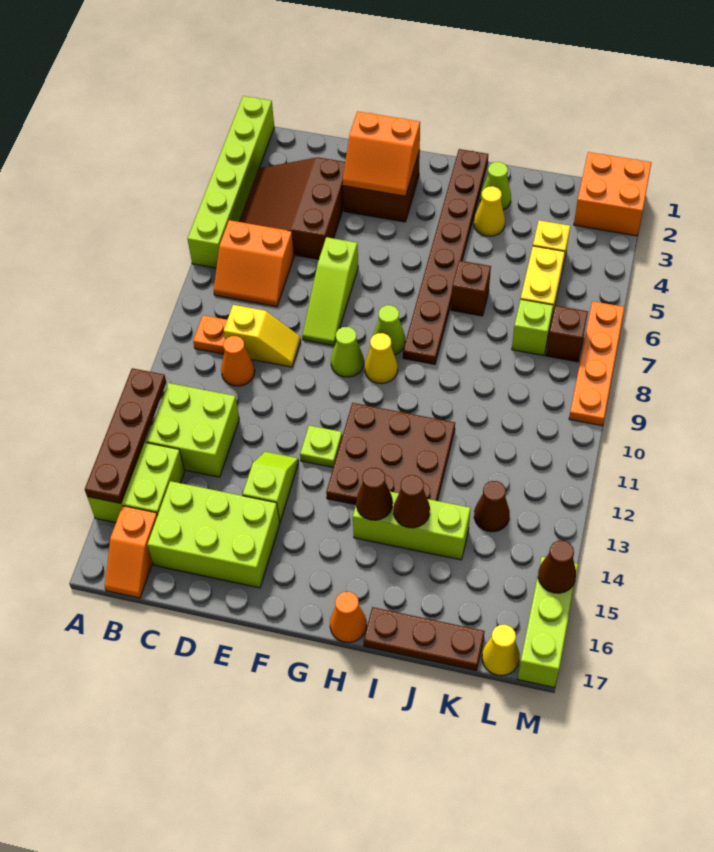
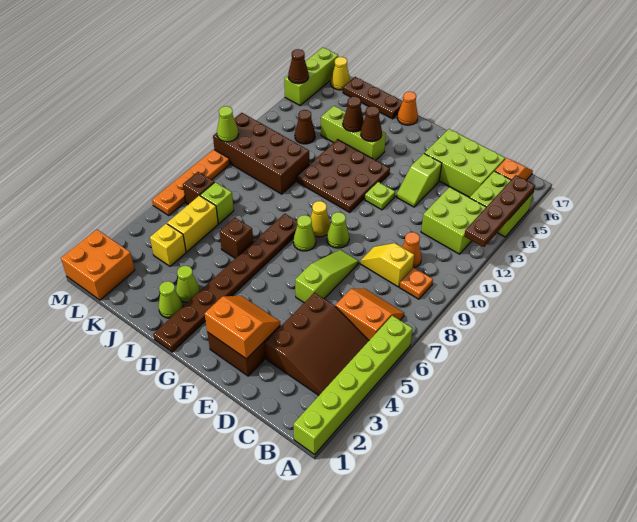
yellow cone I3 level 1 -> lime cone I3 level 1
none -> brown brick J10:M11 level 1
none -> lime cone M10 level 2

